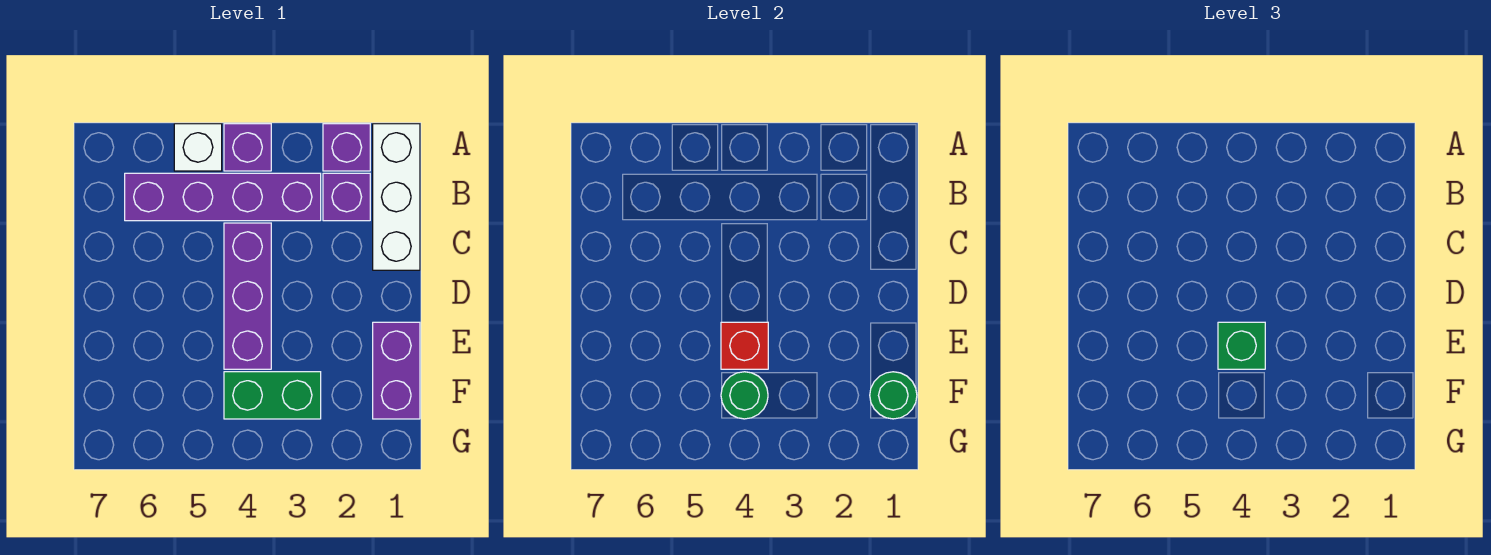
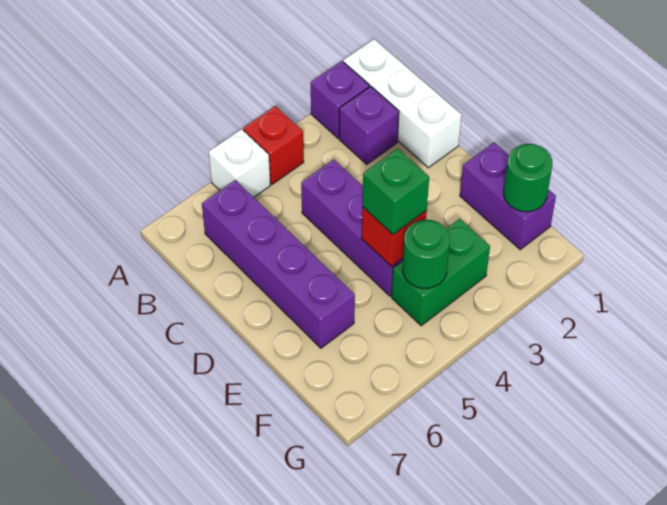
purple brick A4 level 1 -> red brick A4 level 1
purple brick B3:B6 level 1 -> purple brick B6:E6 level 1

